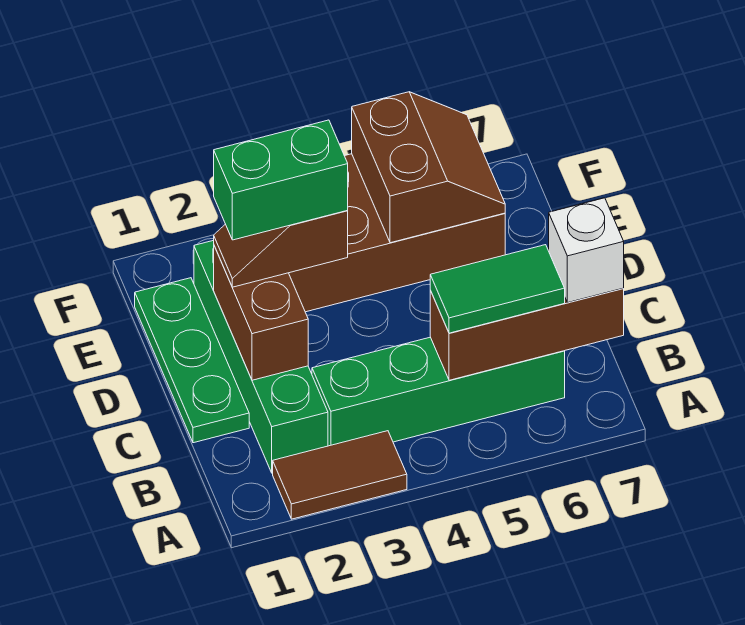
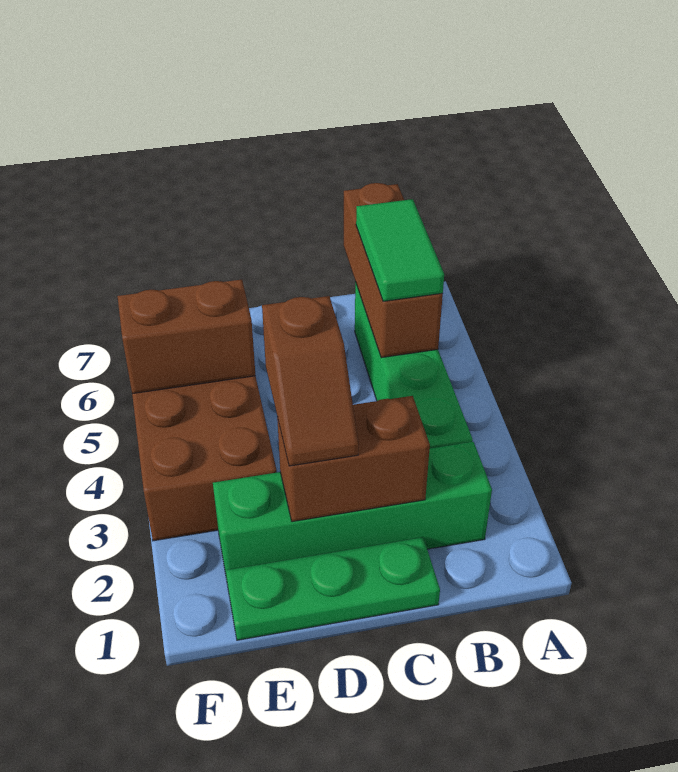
brown tile A2:A3 level 1 -> none
white brick B7 level 3 -> none
green brick D2:D3 level 4 -> none

